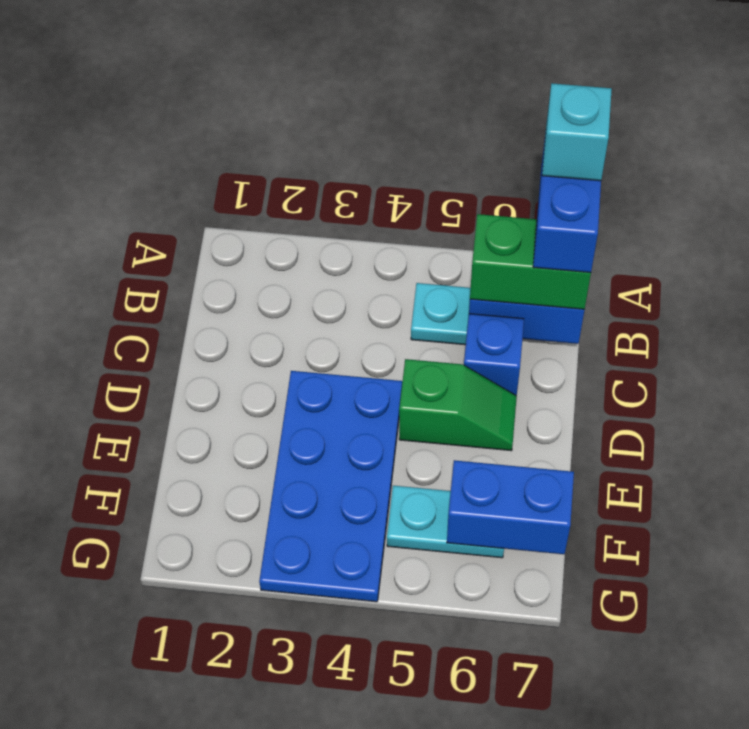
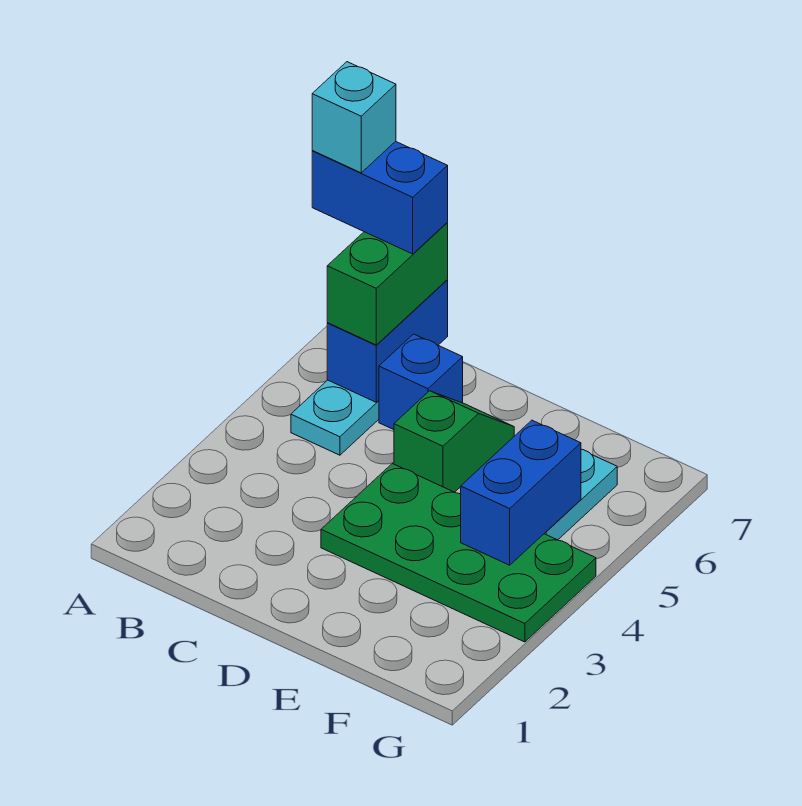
blue plate D3:G4 level 1 -> green plate D3:G4 level 1
blue brick F6:F7 level 2 -> blue brick F4:F5 level 2

